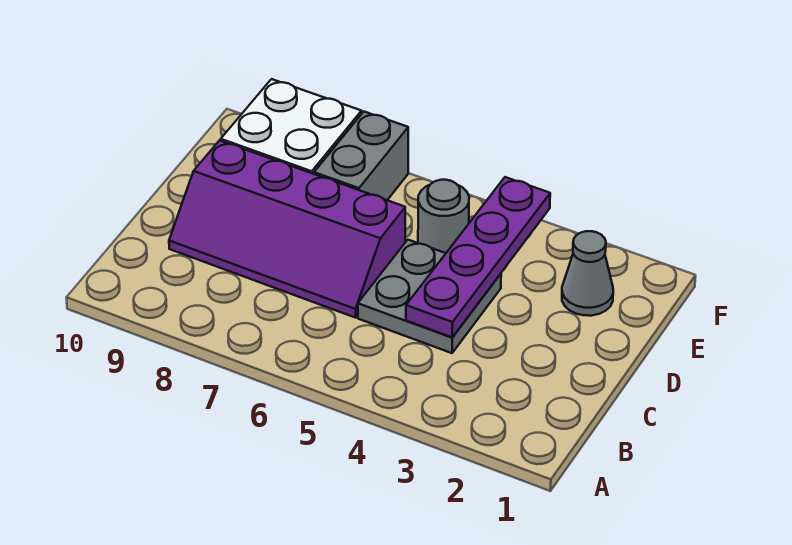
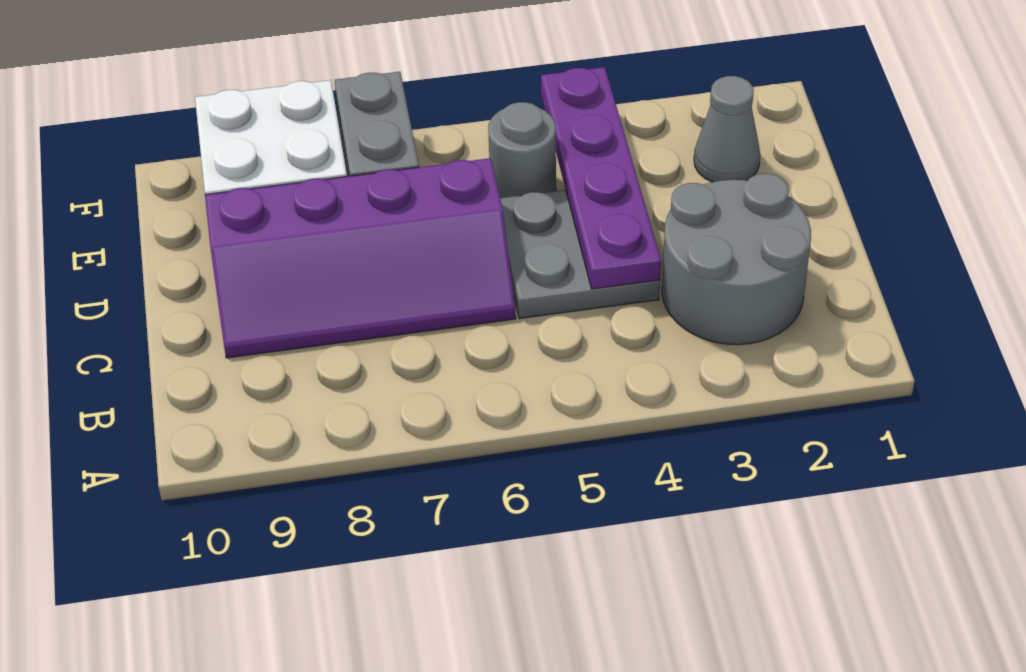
none -> grey round brick B2:C3 level 1

